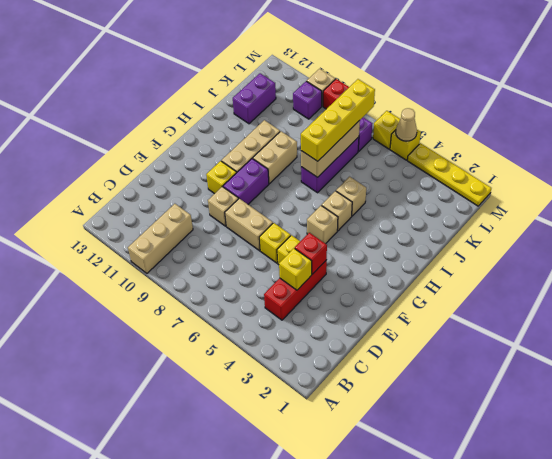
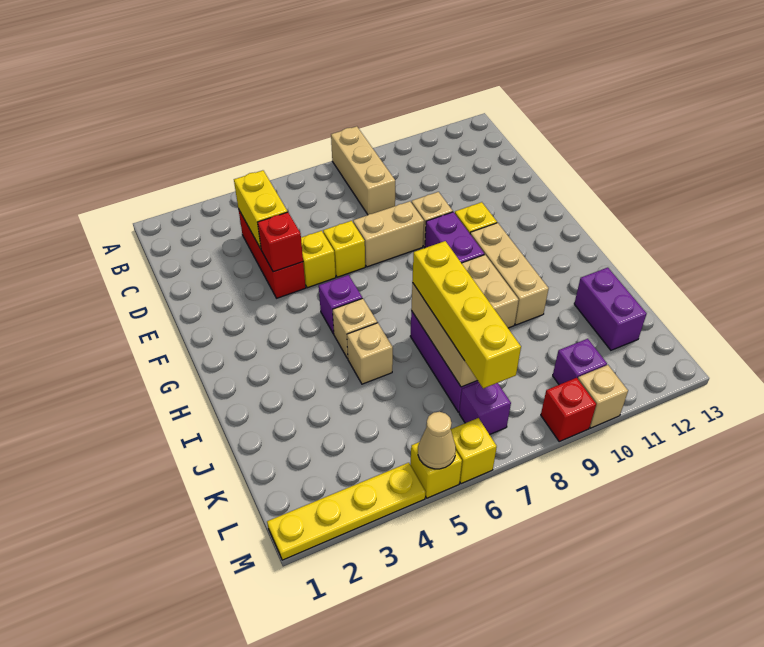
tan brick A10:C10 level 1 -> tan brick A8:C8 level 1
yellow brick D4 level 2 -> yellow brick C4:D4 level 2
tan brick G5 level 1 -> purple brick G5 level 1

